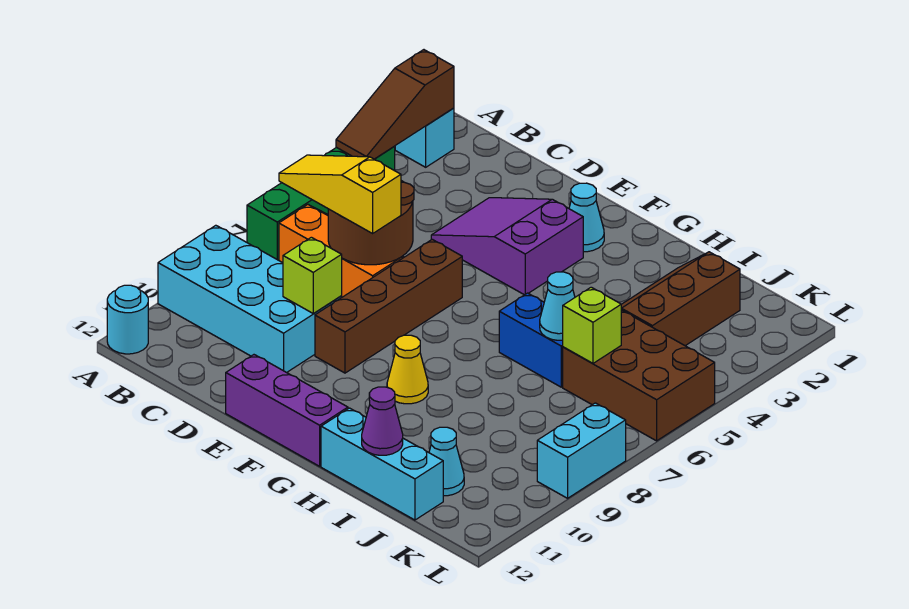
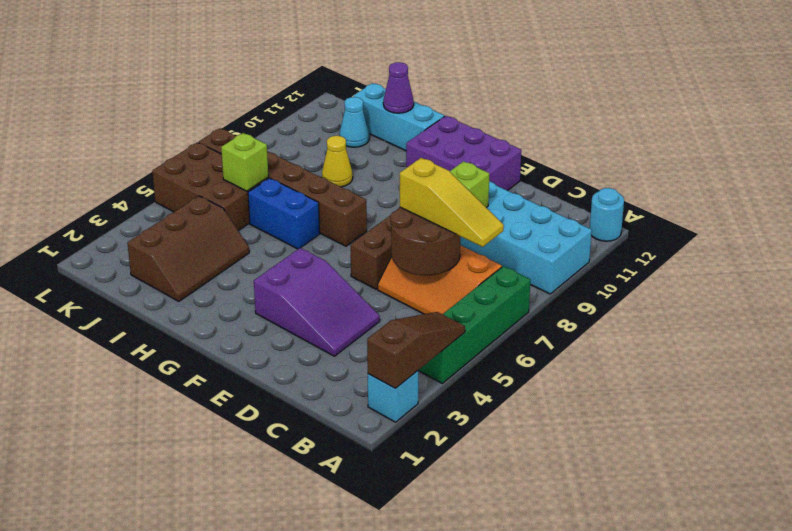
purple brick E12:G12 level 1 -> purple brick E11:G12 level 1
cyan cone F2 level 1 -> none
none -> brown brick G7:L7 level 1
yellow cone G9 level 1 -> yellow cone I9 level 1
cyan cone I6 level 2 -> none
cyan brick L8:L9 level 1 -> none

